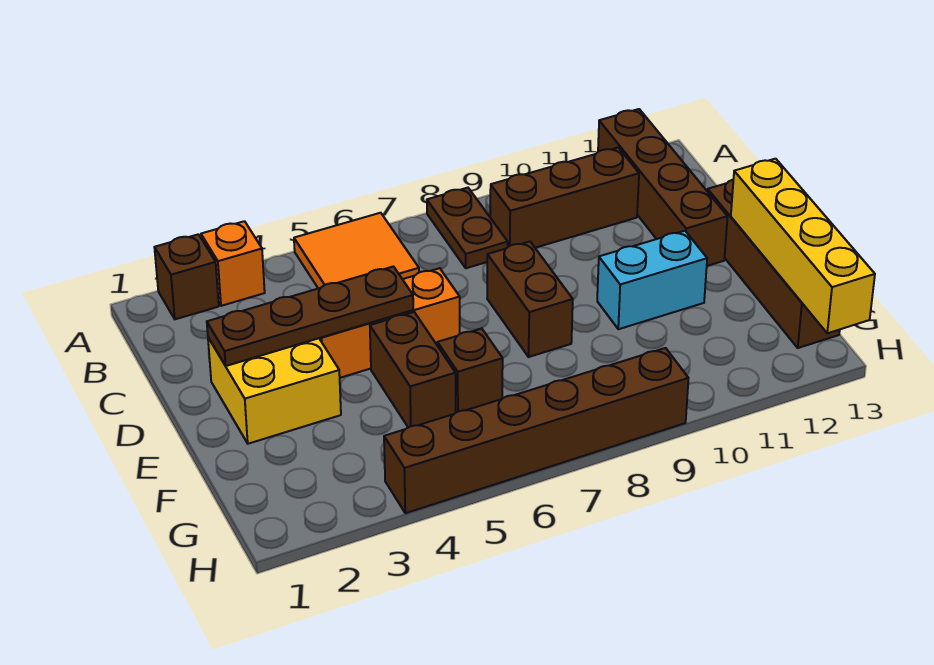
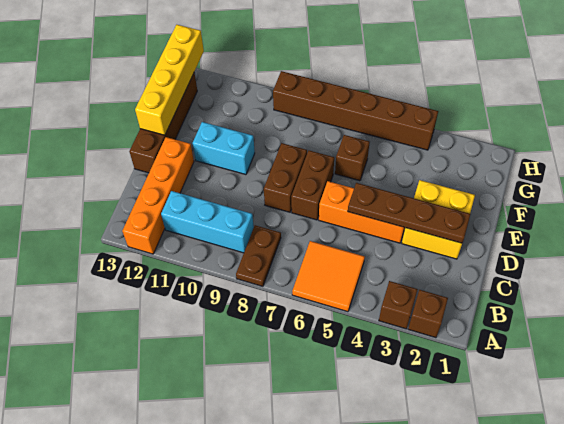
orange brick A3 level 1 -> brown brick A3 level 1
brown brick A12:D12 level 1 -> orange brick A12:D12 level 1
brown brick B9:B11 level 1 -> cyan brick B9:B11 level 1
brown brick E5:F5 level 1 -> brown brick D7:E7 level 1

